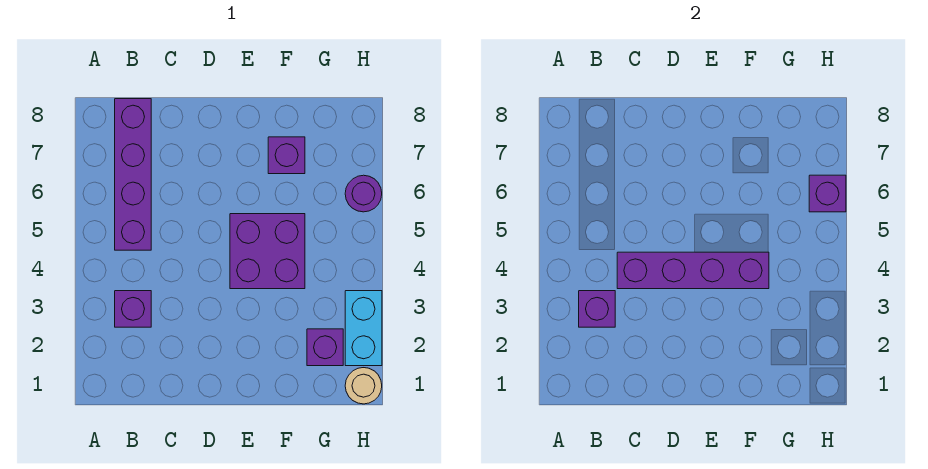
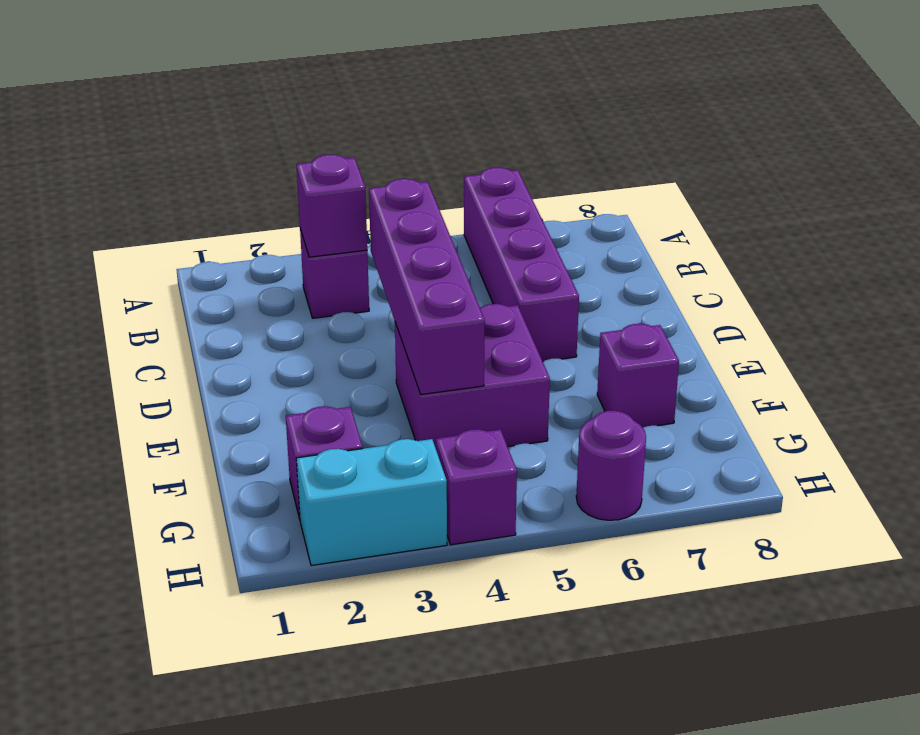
purple brick B5:B8 level 1 -> purple brick A6:D6 level 1
tan round brick H1 level 1 -> none
purple brick H6 level 2 -> purple brick H4 level 1

